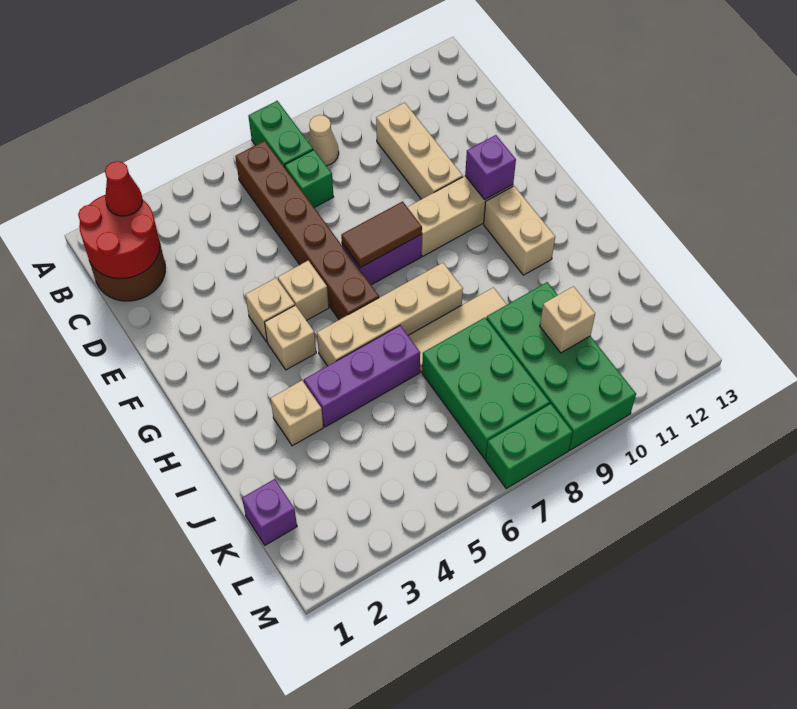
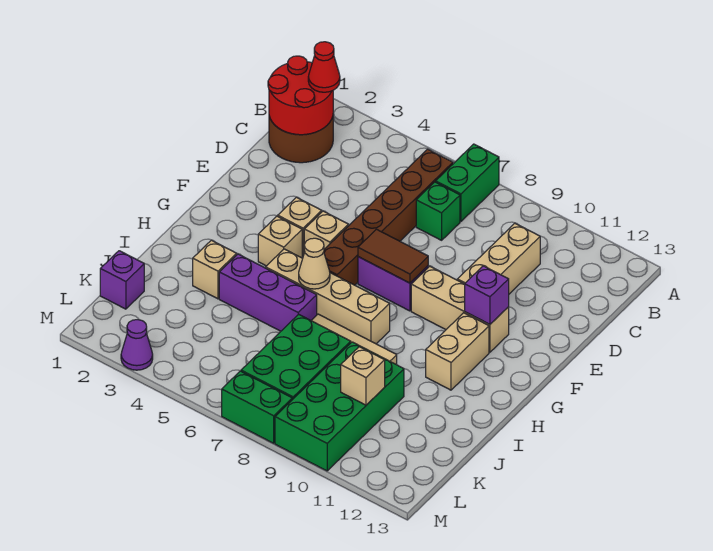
tan cone B8 level 1 -> tan cone H6 level 2
none -> purple cone M3 level 1

